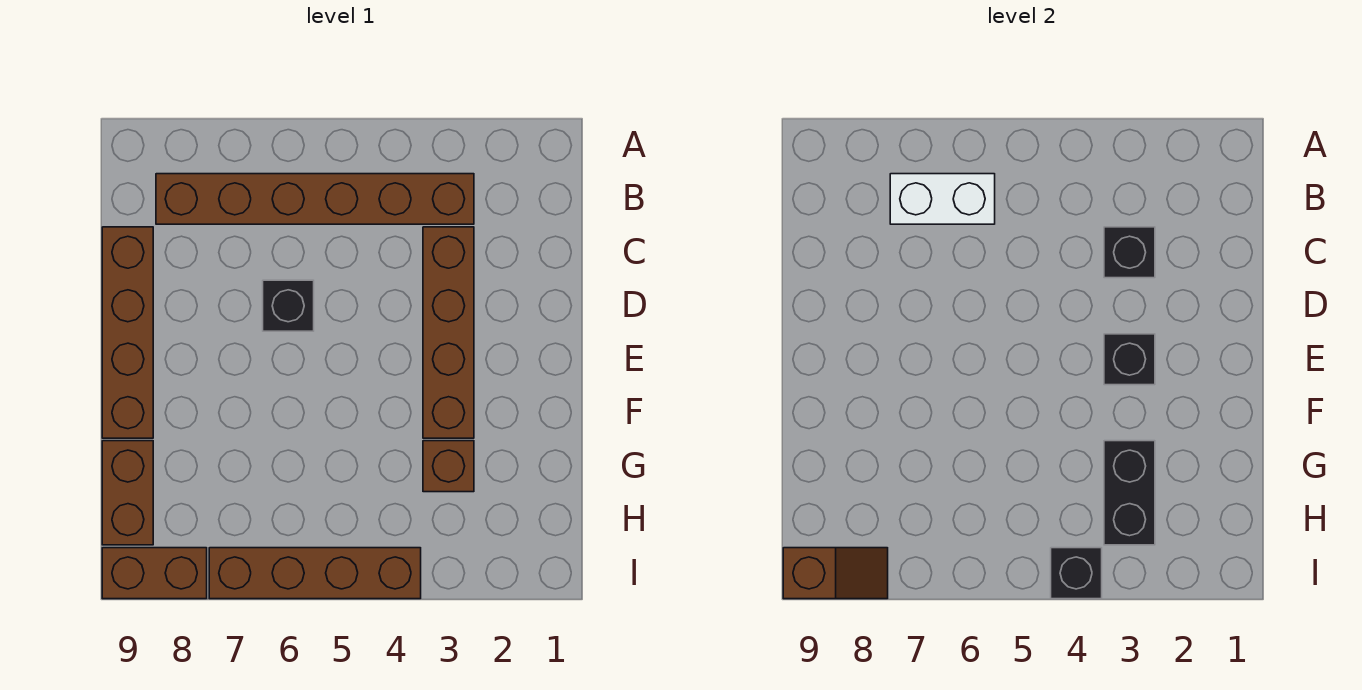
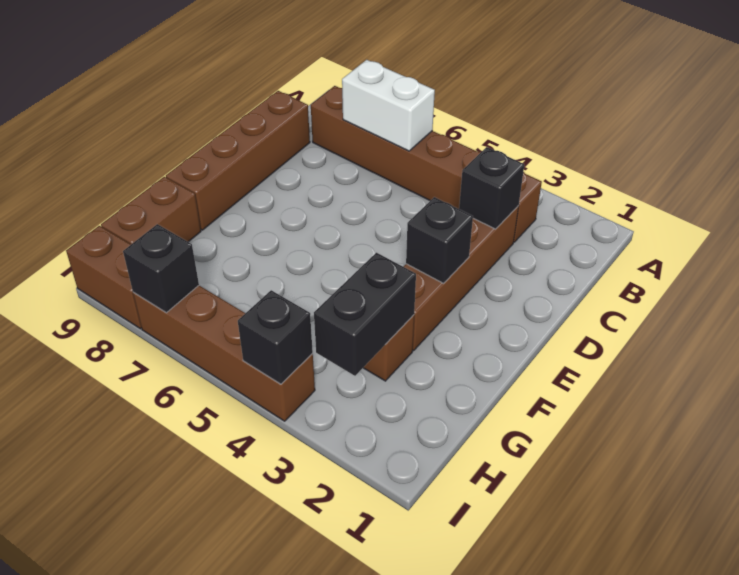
black brick D6 level 1 -> black brick I7 level 2
brown slope I8:I9 level 2 top 9 -> none

